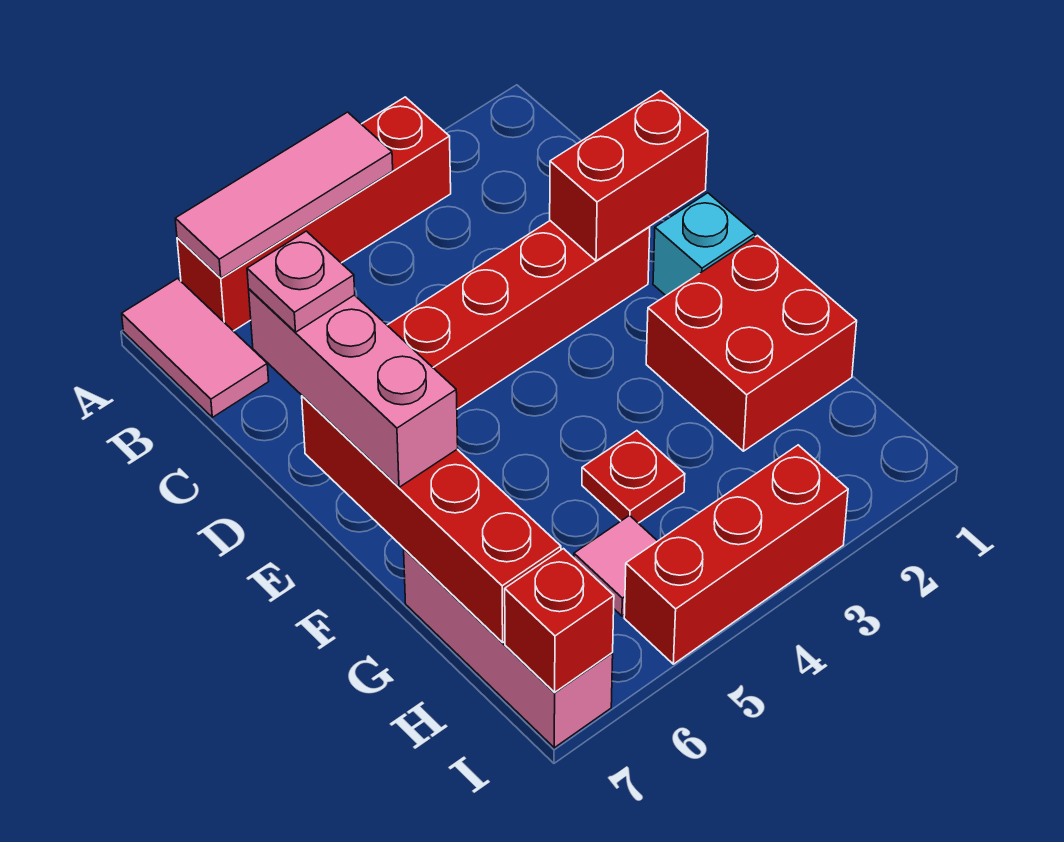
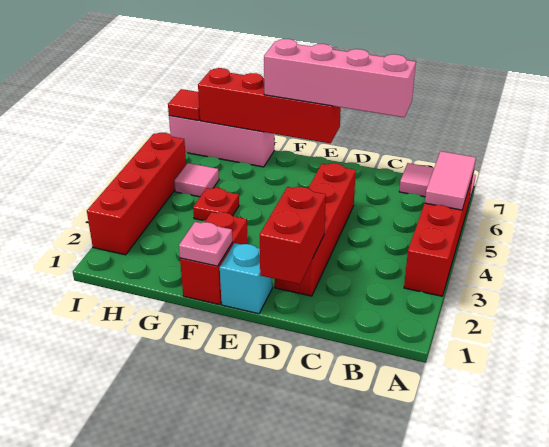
pink tile A4:A6 level 2 -> pink tile A5:A6 level 2
pink brick D7:F7 level 3 -> pink brick C7:F7 level 3
pink plate D7 level 4 -> pink plate F1 level 2
red brick F1:G2 level 1 -> red brick F1:F2 level 1
red brick I3:I5 level 1 -> red brick I2:I5 level 1
red brick I7 level 2 -> red tile I7 level 2

